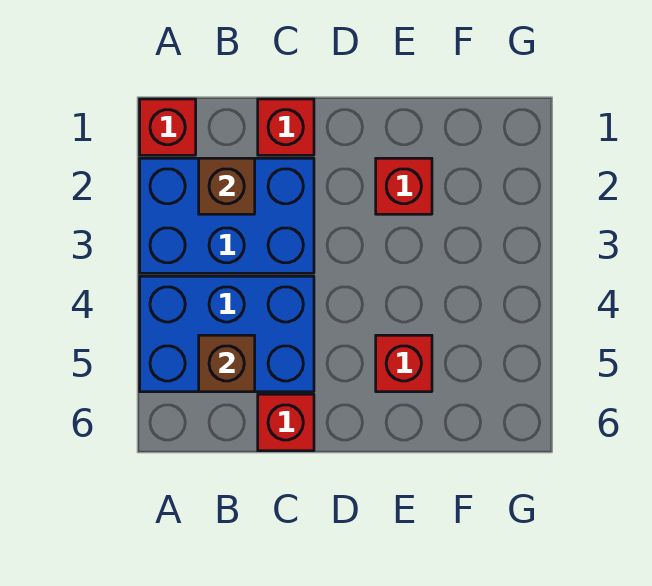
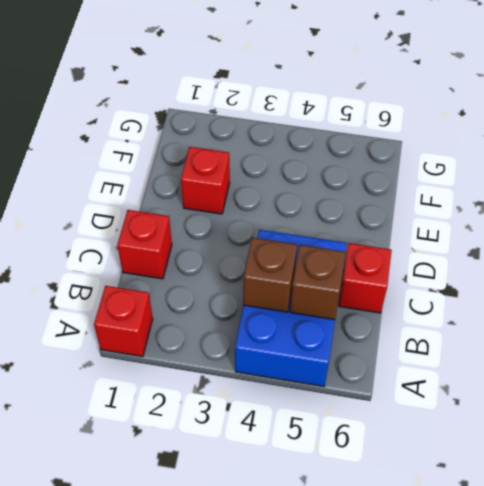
blue brick A2:C3 level 1 -> none
brown brick B2 level 2 -> brown brick B4 level 2
red brick E5 level 1 -> none

